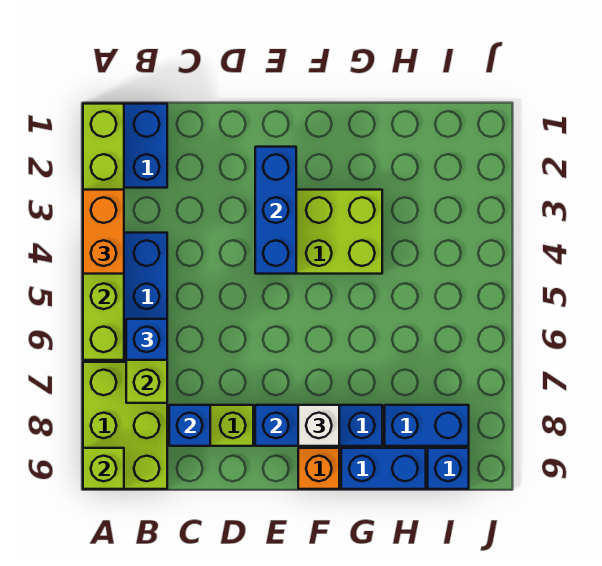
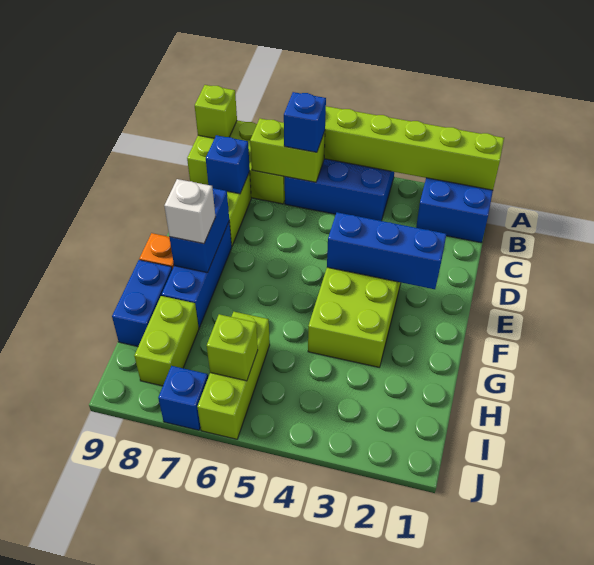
orange brick A3:A4 level 3 -> none
none -> lime brick H6:J6 level 1
blue brick H8:I8 level 1 -> lime brick H8:I8 level 1
none -> lime brick I6 level 2
blue brick I9 level 1 -> blue brick J7 level 1

